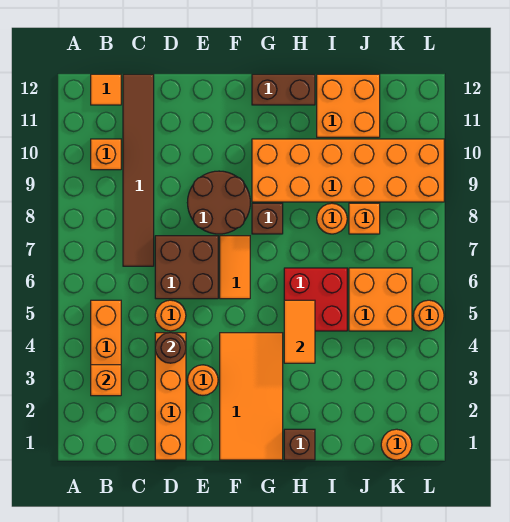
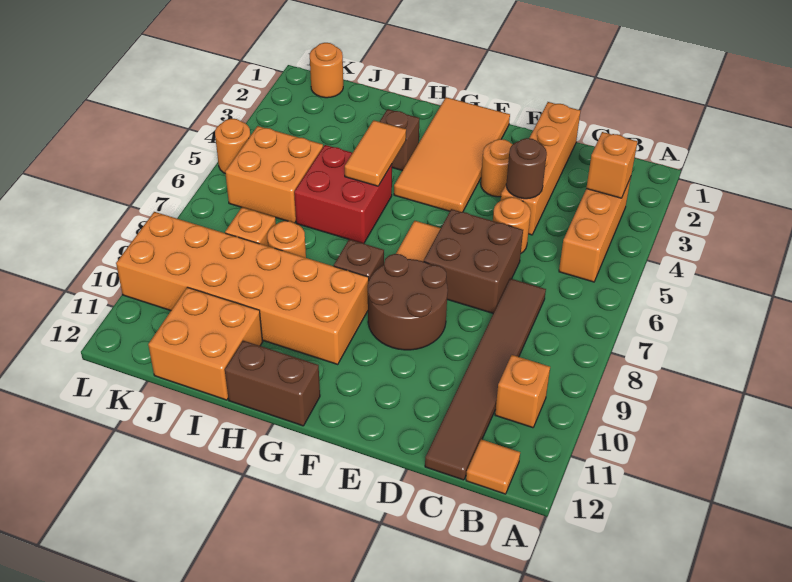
brown brick H1 level 1 -> brown brick H3 level 1

